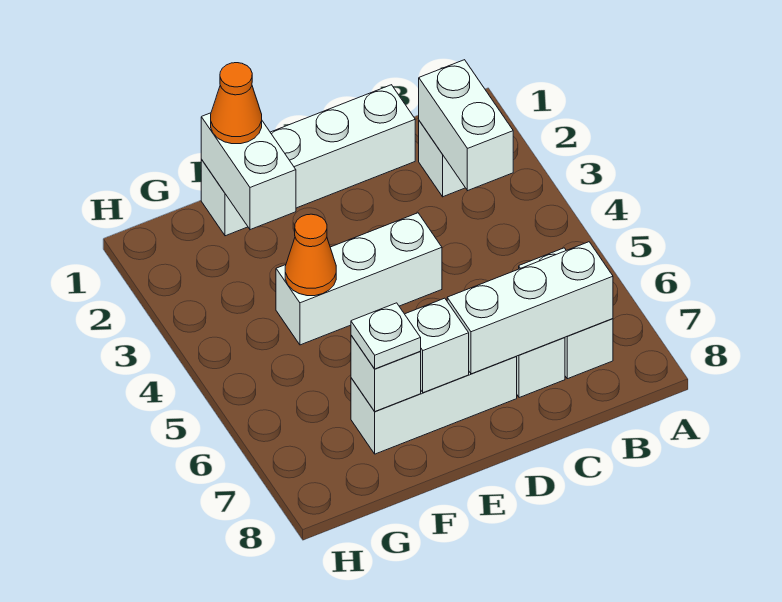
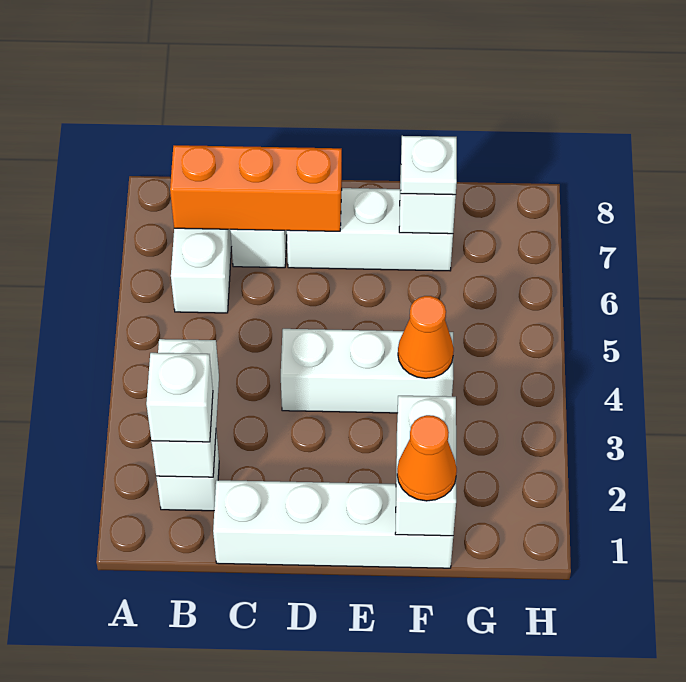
white brick B7:D7 level 2 -> orange brick B7:D7 level 2
white brick E7 level 2 -> white brick B2 level 3

